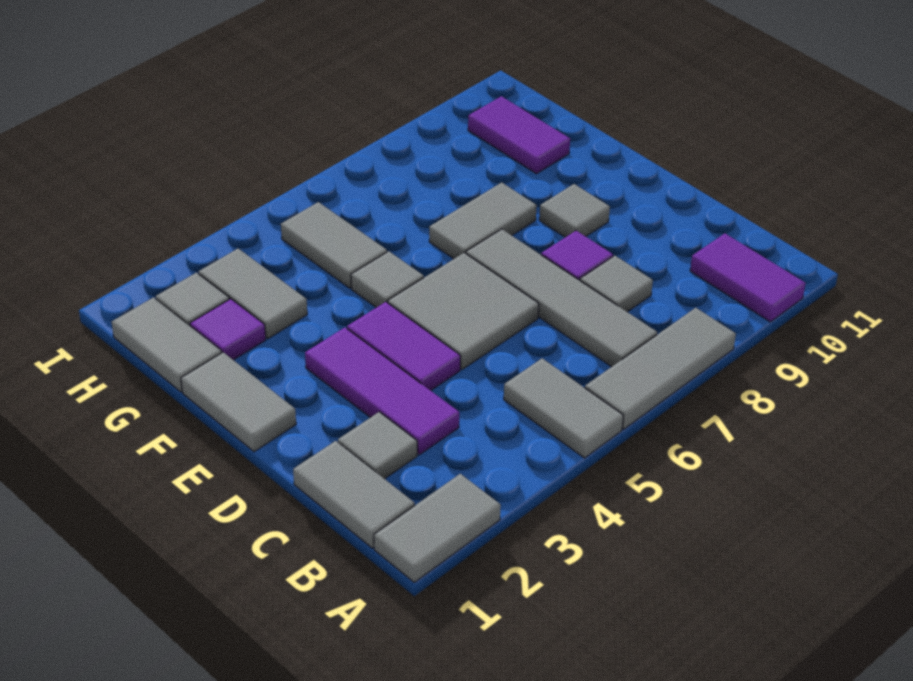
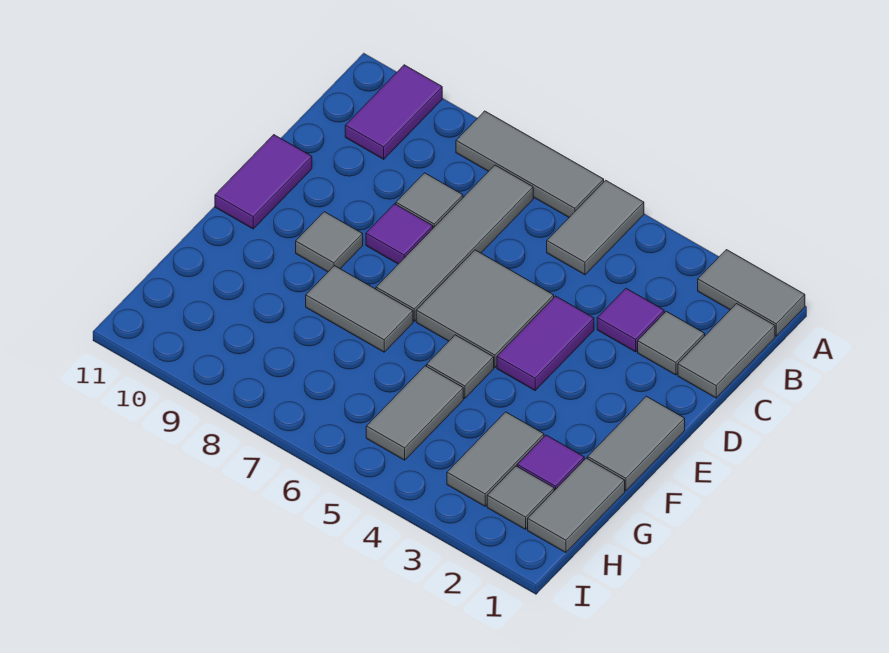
purple tile C3:E3 level 1 -> purple tile C3 level 1
purple tile G10:H10 level 1 -> purple tile D11:E11 level 1

